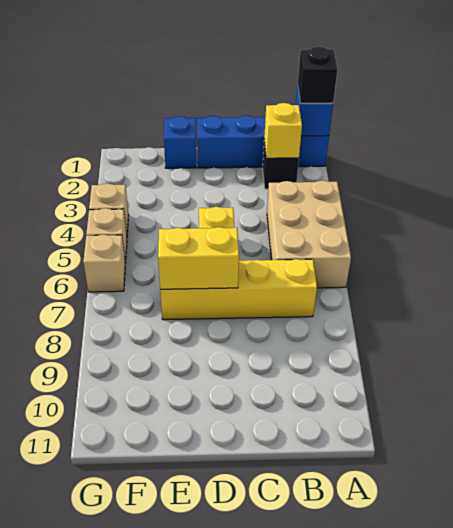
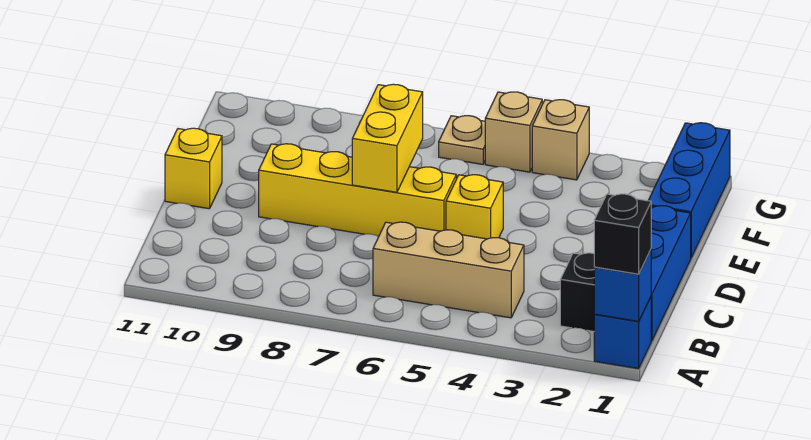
tan brick A4:B6 level 1 -> tan brick B4:B6 level 1
yellow brick B2 level 2 -> yellow brick D11 level 1
yellow brick B7:E7 level 1 -> yellow brick D6:D9 level 1
blue brick E1 level 1 -> blue brick E1:G1 level 1
tan brick G6 level 1 -> tan plate G6 level 1

